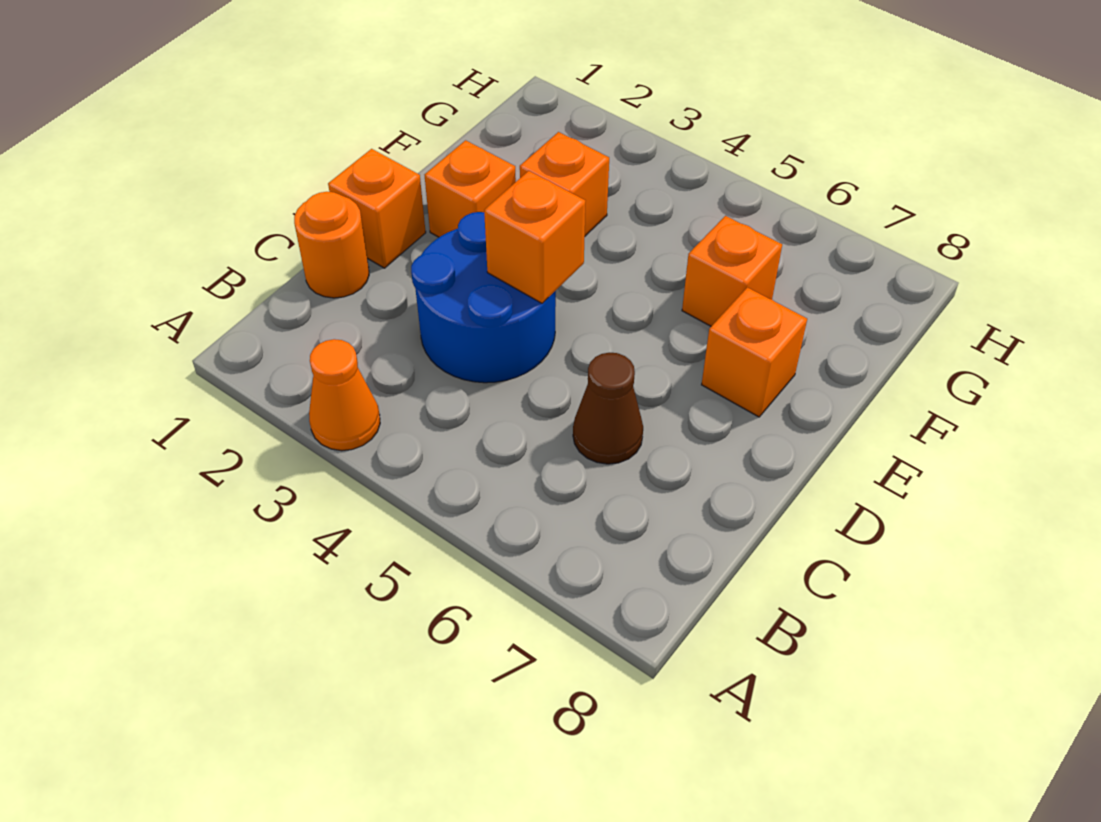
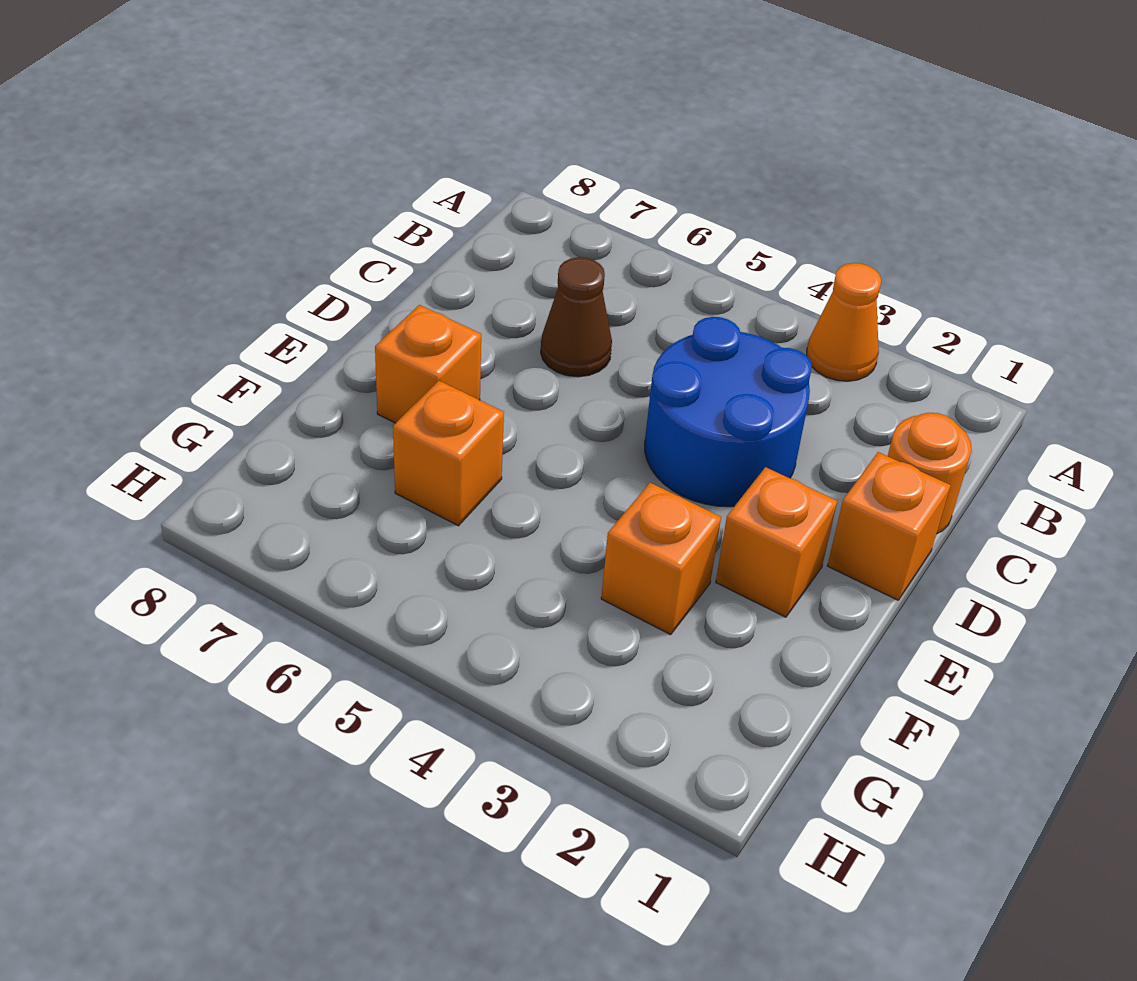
orange brick D4 level 2 -> none

